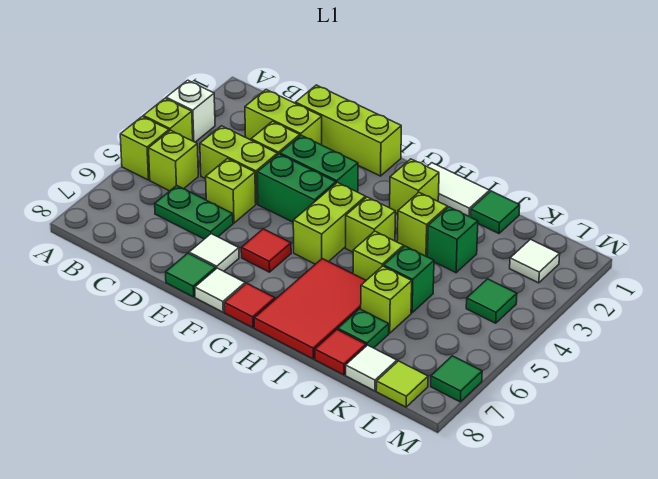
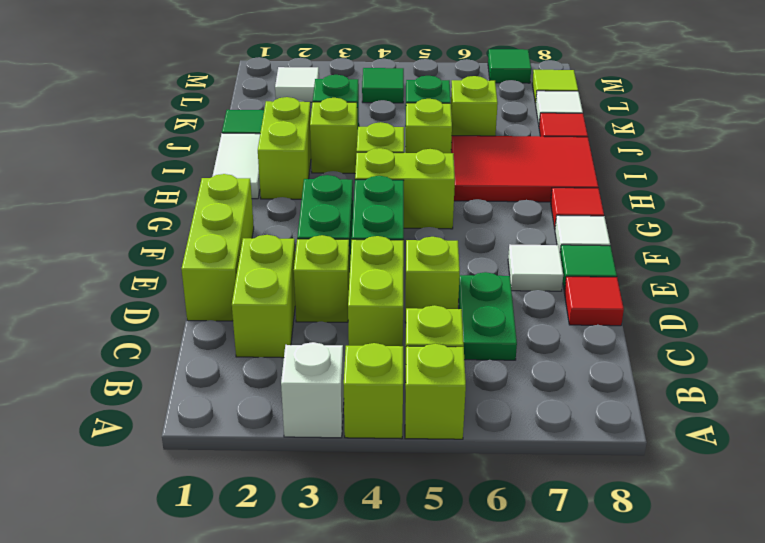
red tile F6 level 1 -> red tile D8 level 1
lime brick H2 level 1 -> lime brick H2:I2 level 1
green plate J7 level 1 -> none

